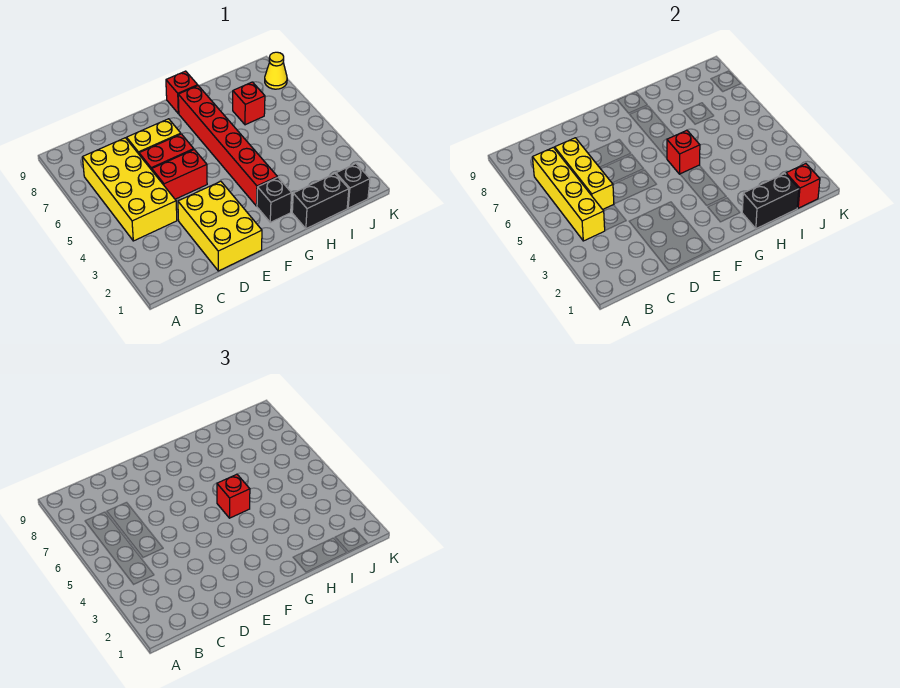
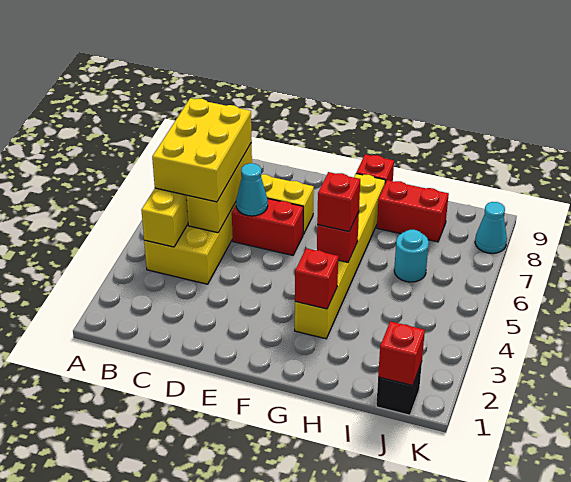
yellow brick D1:E3 level 1 -> yellow brick B5:C7 level 3
red brick D5:E5 level 1 -> red brick H8:I8 level 1
none -> cyan cone D6 level 2
black brick G2 level 1 -> none
red brick G3:G8 level 1 -> yellow brick G3:G8 level 1
black brick H1:I1 level 1 -> none
black brick H1:I1 level 2 -> none
none -> cyan round brick I6 level 1
red brick I7 level 1 -> red brick G3 level 2
yellow cone K8 level 1 -> cyan cone K8 level 1

